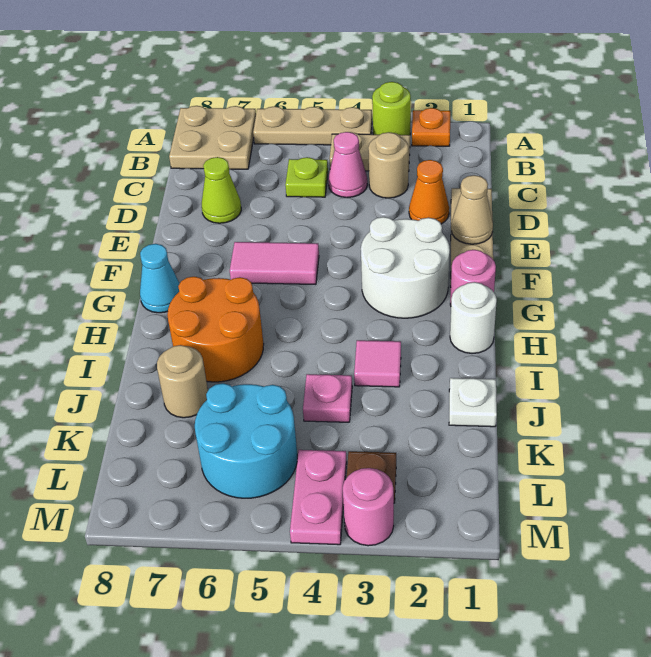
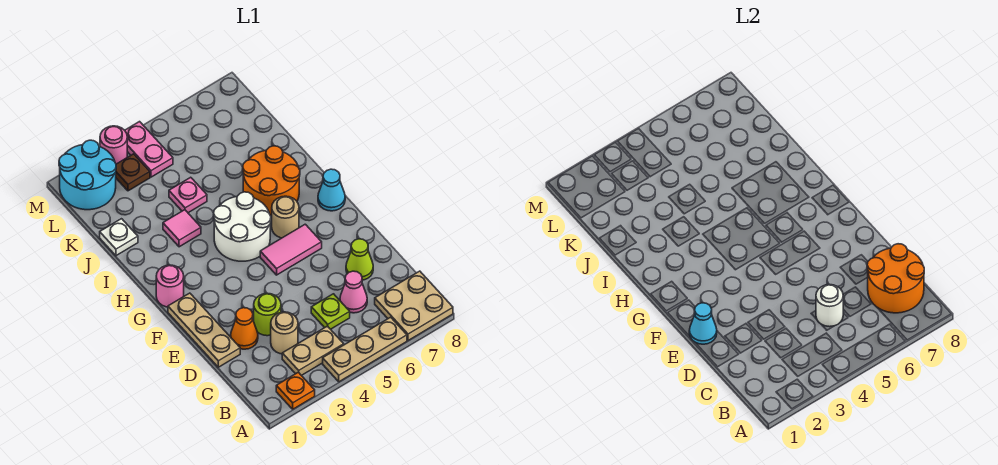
lime round brick A3 level 1 -> lime round brick D3 level 1
none -> orange round brick B7:C8 level 2
pink cone C4 level 1 -> pink cone C6 level 1
tan cone E1 level 2 -> cyan cone E1 level 2
white round brick F2:G3 level 1 -> white round brick G4:H5 level 1
white round brick H1 level 1 -> white round brick C5 level 2
tan round brick J7 level 1 -> tan round brick G6 level 1
cyan round brick K5:L6 level 1 -> cyan round brick L1:M2 level 1

